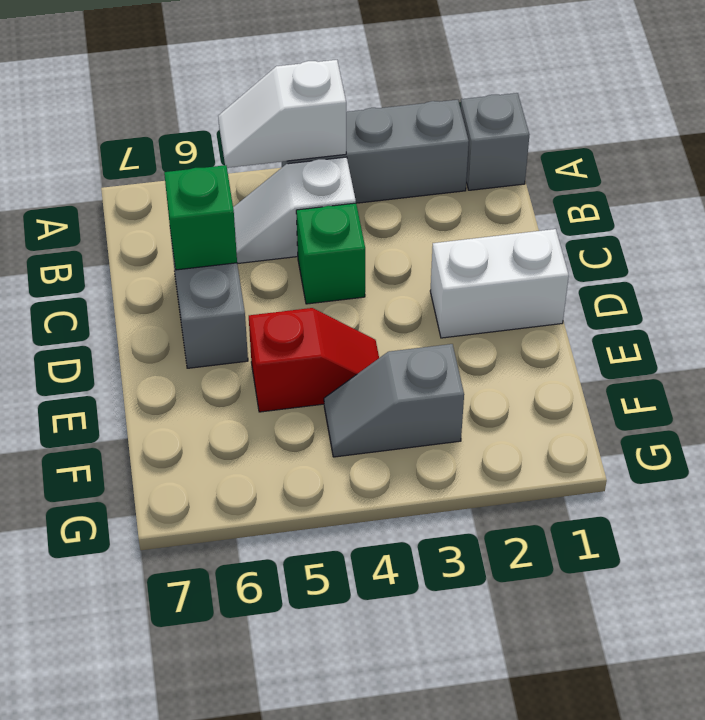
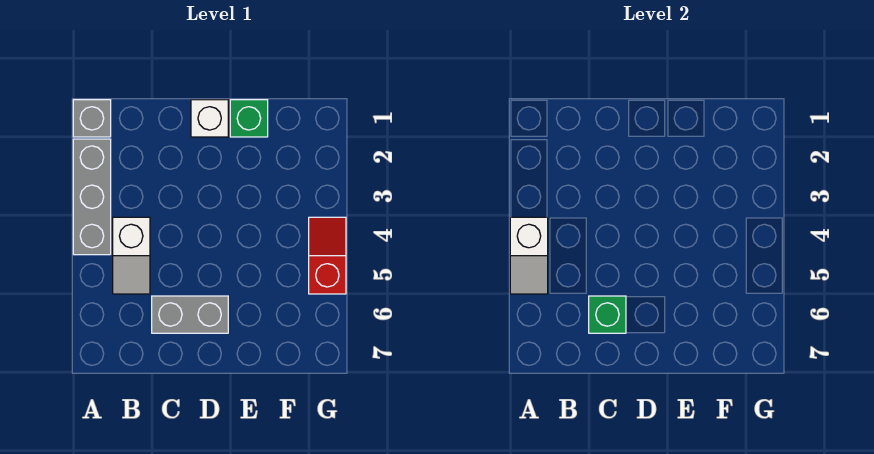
green brick C4 level 1 -> green brick E1 level 1
white brick D1:D2 level 1 -> white brick D1 level 1
red slope E4:E5 level 1 top 5 -> red slope G4:G5 level 1 top 5
grey slope F3:F4 level 1 top 3 -> none

